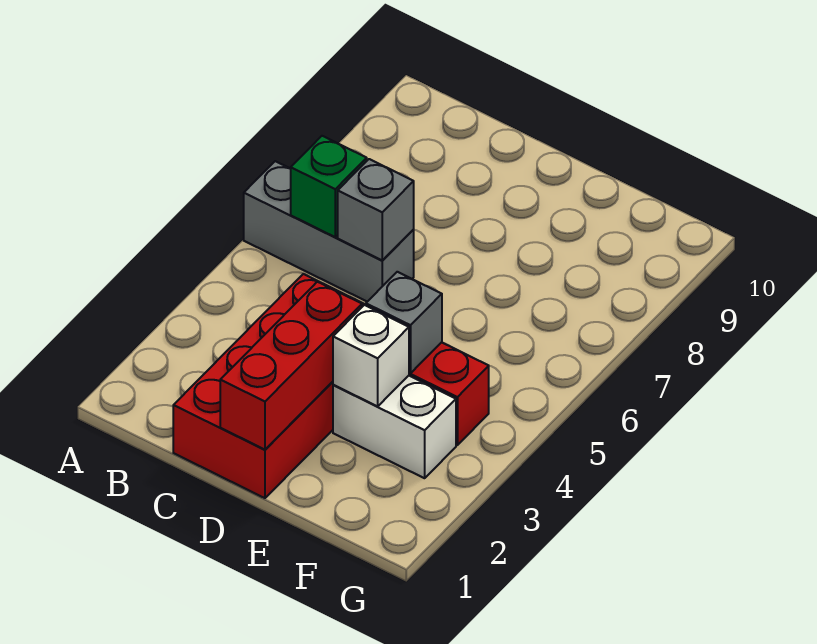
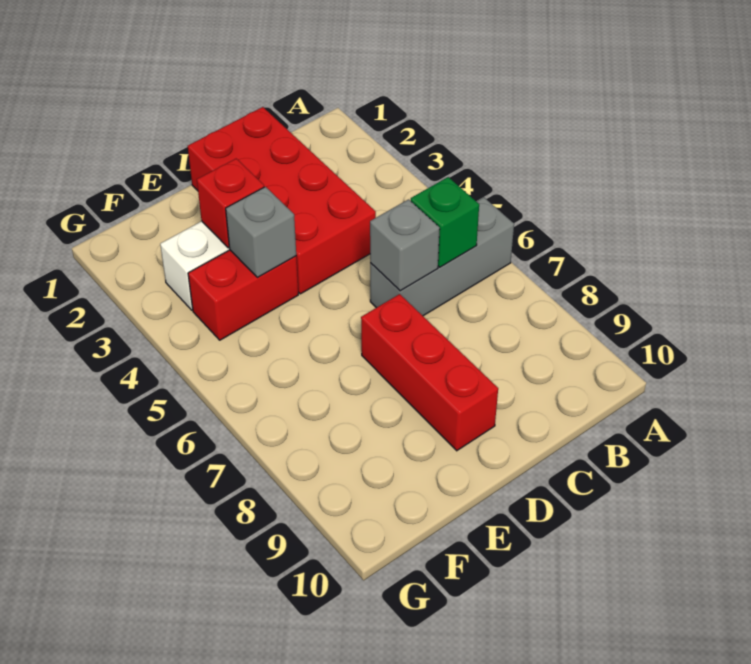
red brick D1:D3 level 2 -> red brick D7:D9 level 1
white brick E3 level 2 -> red brick E3 level 2

